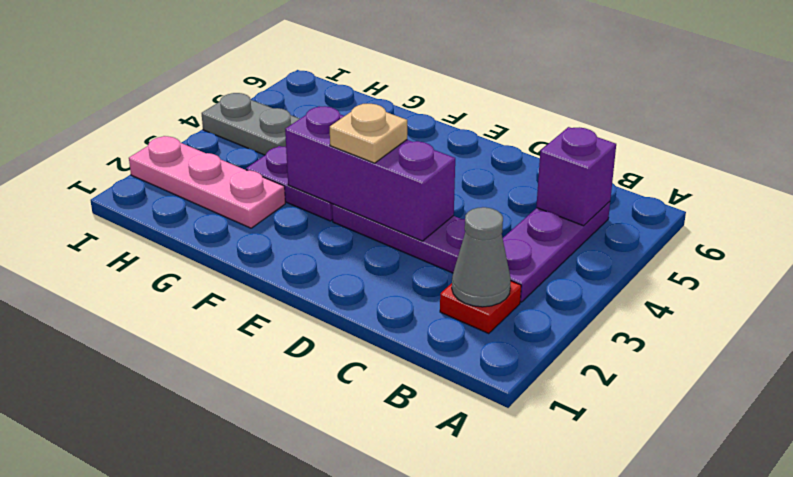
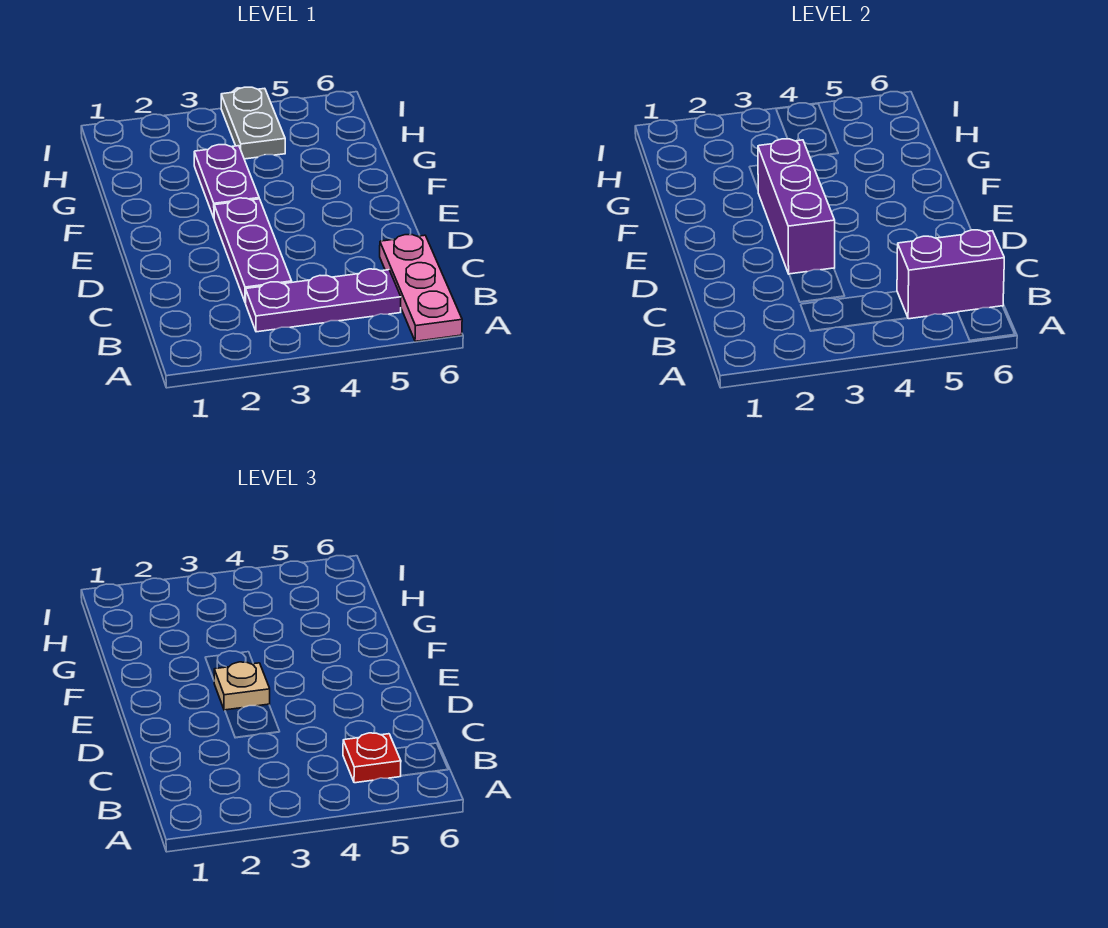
red plate B2 level 1 -> red plate B5 level 3
grey cone B2 level 2 -> none
purple brick B5 level 2 -> purple brick B5:B6 level 2
pink plate G2:I2 level 1 -> pink plate A6:C6 level 1

